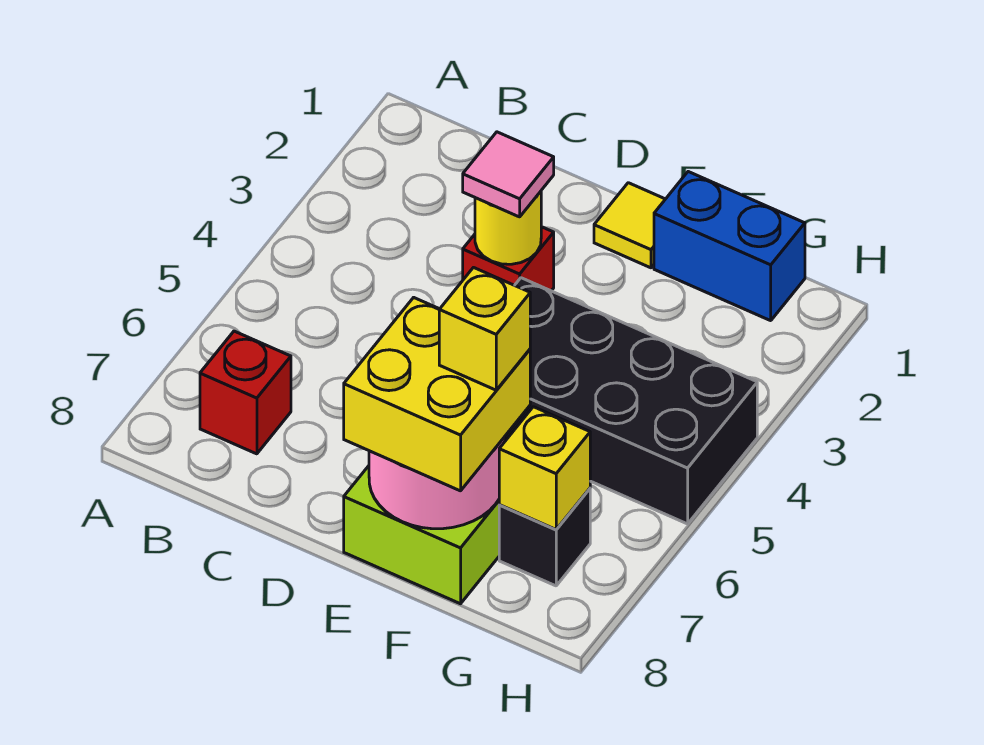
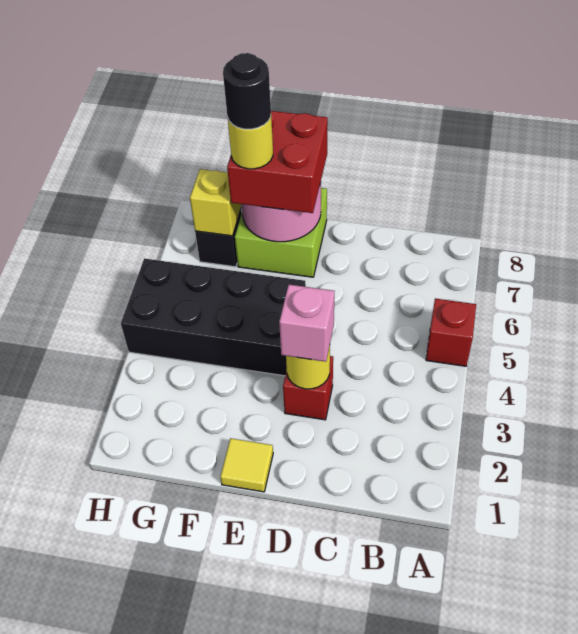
red brick B7 level 1 -> red brick A5 level 1
pink tile D3 level 3 -> pink brick D3 level 3
yellow brick E7:F8 level 3 -> red brick E7:F8 level 3
blue brick F1:G1 level 1 -> none
yellow brick F7 level 4 -> yellow round brick F7 level 4
none -> black round brick F7 level 5

